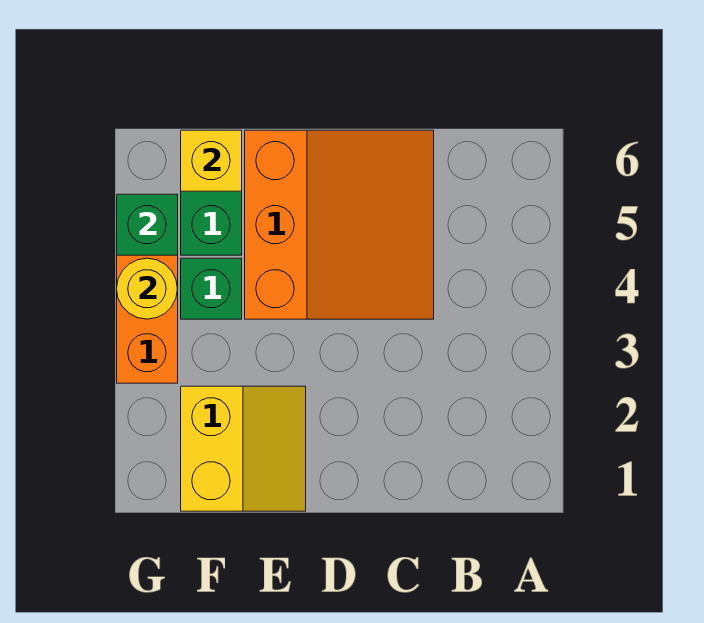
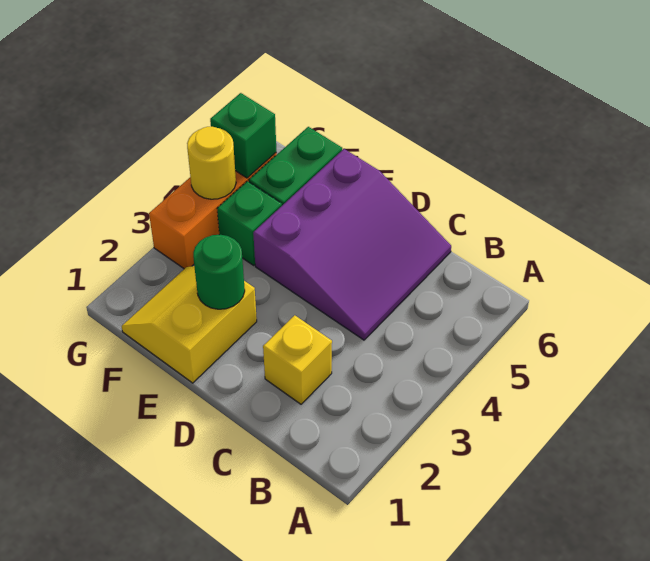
orange slope C4:E6 level 1 top E -> purple slope C4:E6 level 1 top E
yellow slope E1:F2 level 1 top F -> yellow slope E1:F2 level 1 top E
none -> green round brick E2 level 2
yellow brick F6 level 2 -> yellow brick C2 level 1

